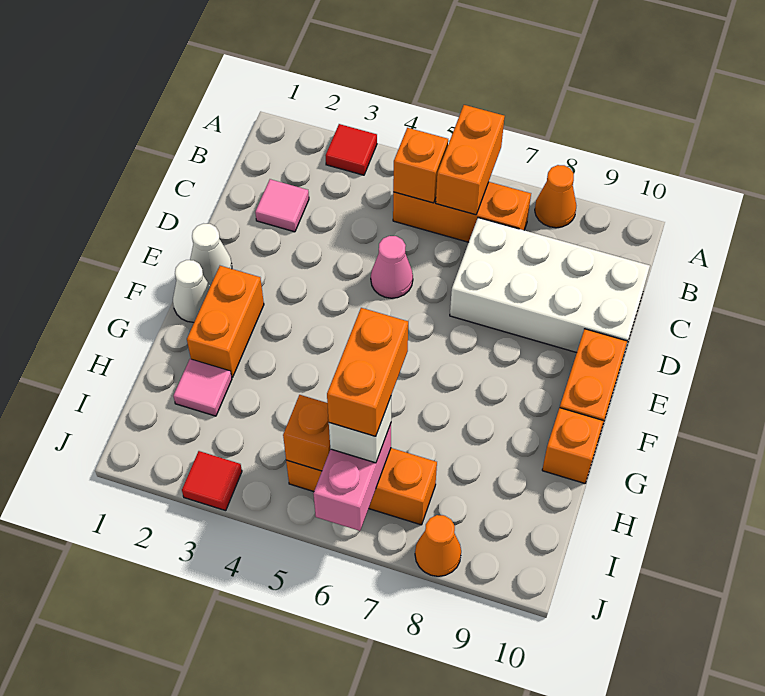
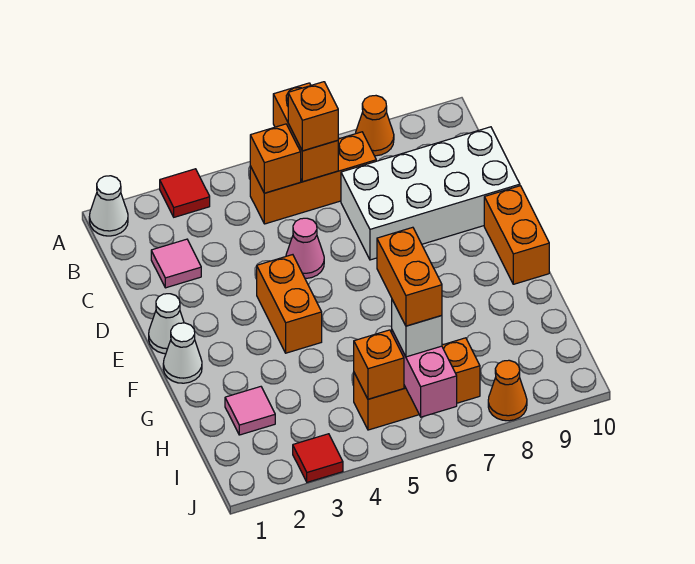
none -> white cone A1 level 1
orange brick F2:G2 level 1 -> orange brick E4:F4 level 1
orange brick G10 level 1 -> orange brick B6 level 3

